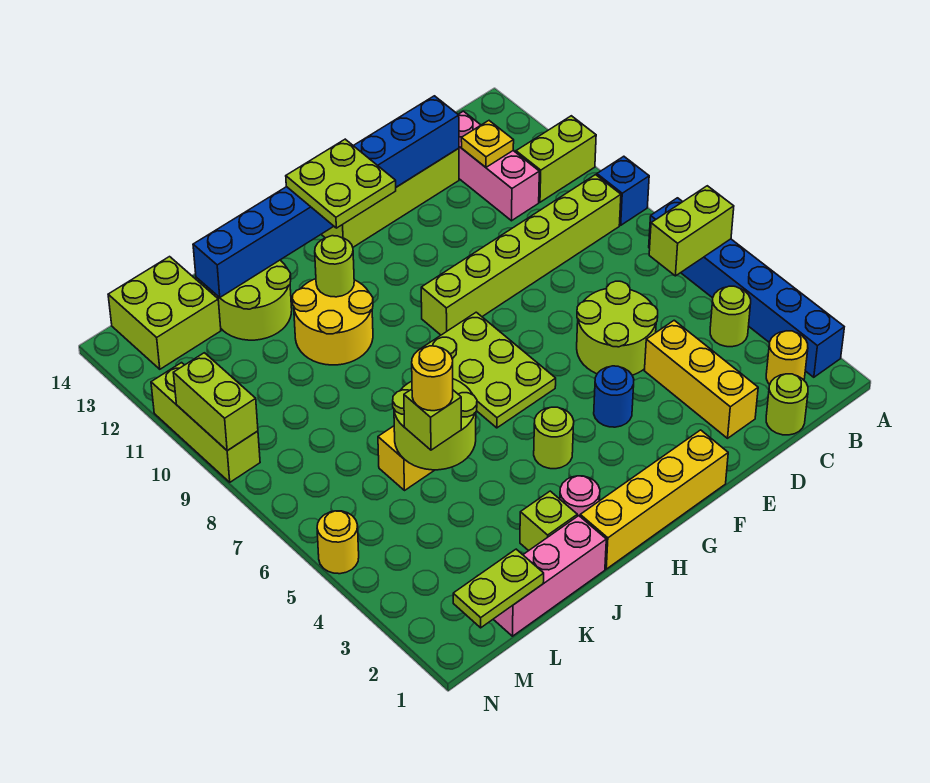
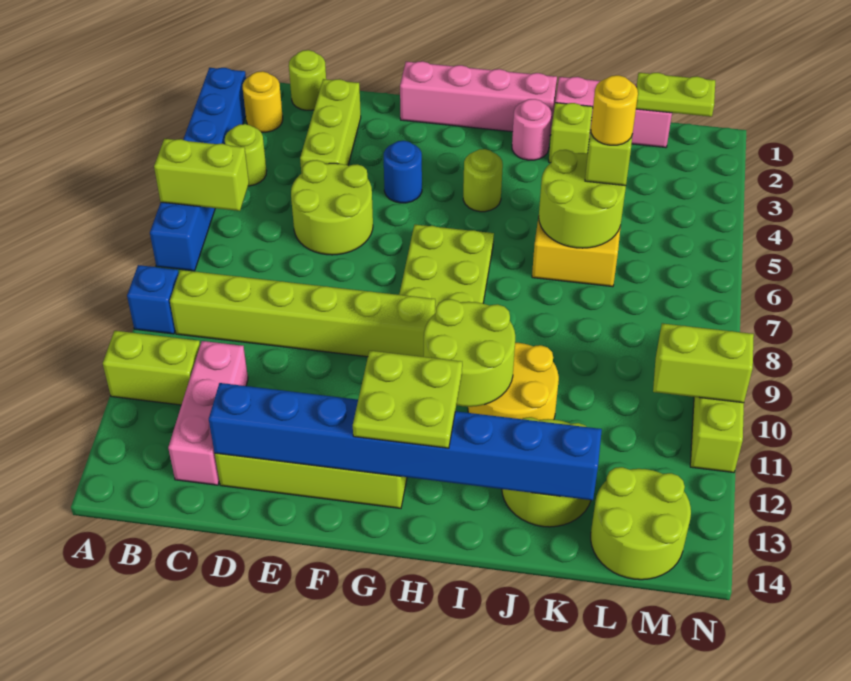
yellow plate C12 level 2 -> none
yellow brick D2:D4 level 1 -> lime brick D2:D4 level 1
yellow brick F1:I1 level 1 -> pink brick F1:I1 level 1
lime round brick I11 level 2 -> lime round brick H10:I11 level 2
lime brick L13:M14 level 1 -> lime round brick L13:M14 level 1
yellow round brick N5 level 1 -> none
lime brick N9:N10 level 2 -> lime brick M10:N10 level 2

